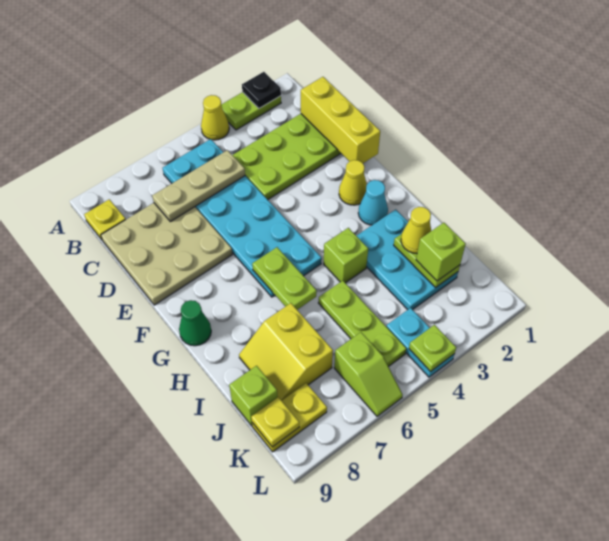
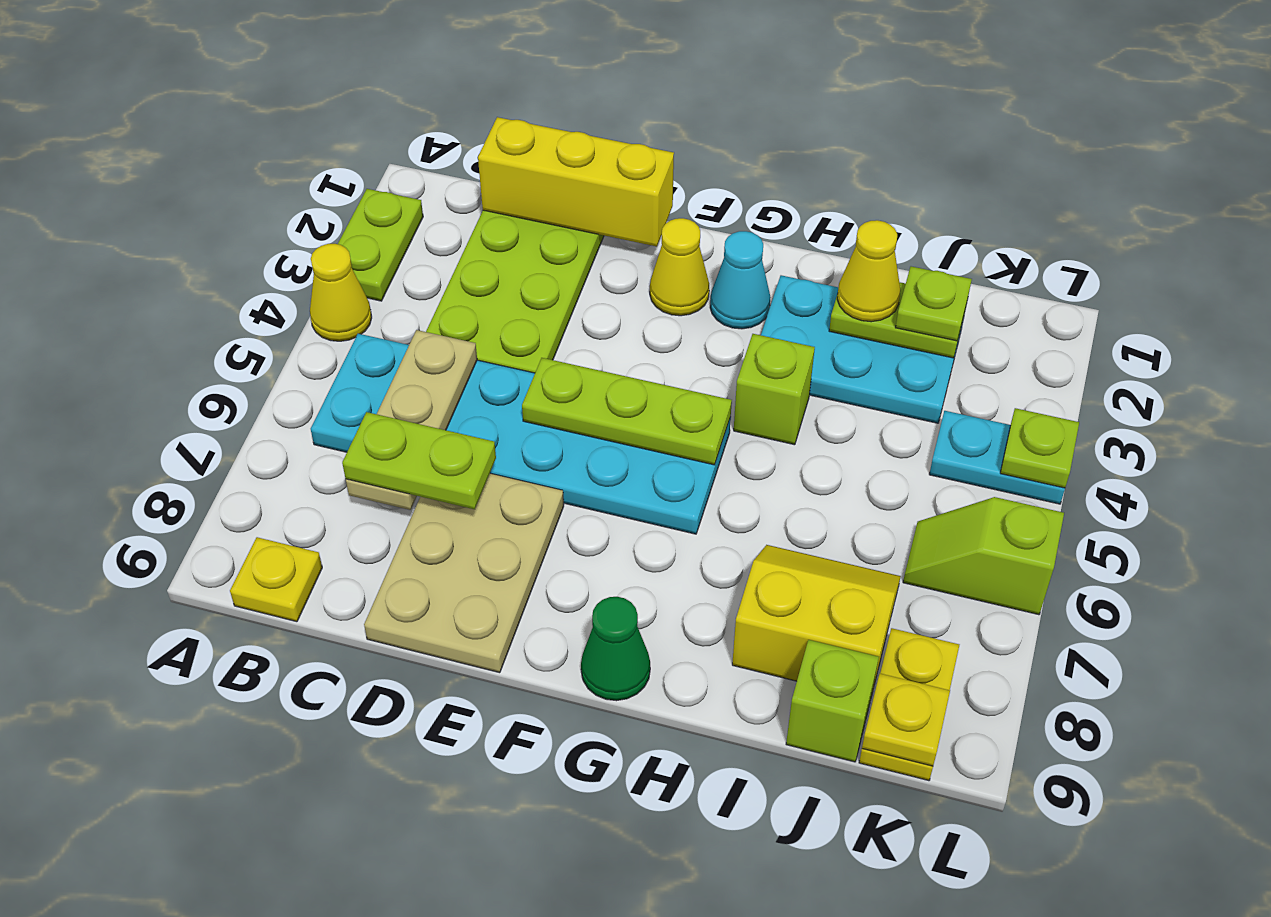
black plate A2 level 2 -> none
tan plate C7:E9 level 1 -> tan plate D7:E9 level 1
lime plate G6:H6 level 2 -> lime plate C7:D7 level 3
lime plate I5:K5 level 1 -> lime plate E5:G5 level 2
yellow slope I7:J8 level 1 top 7 -> yellow slope I7:J8 level 1 top 8
lime brick J2 level 3 -> lime plate J2 level 3
lime slope K6:L6 level 1 top K -> lime slope K6:L6 level 1 top L

